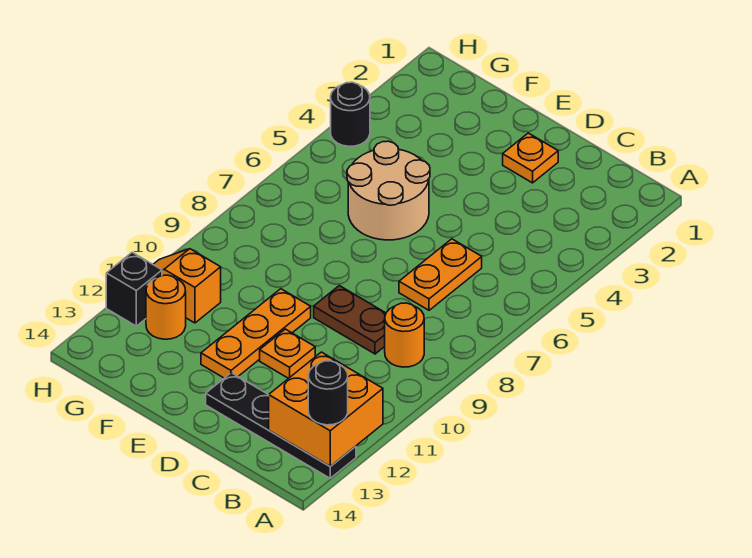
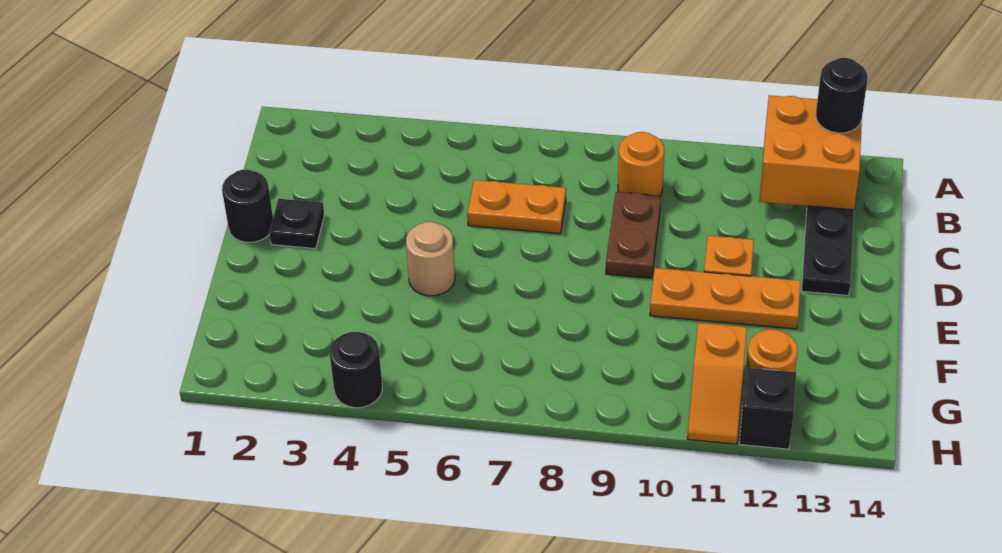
none -> black round brick D1 level 1
orange plate D2 level 1 -> black plate D2 level 1
tan round brick E5:F6 level 1 -> tan round brick E5 level 1

